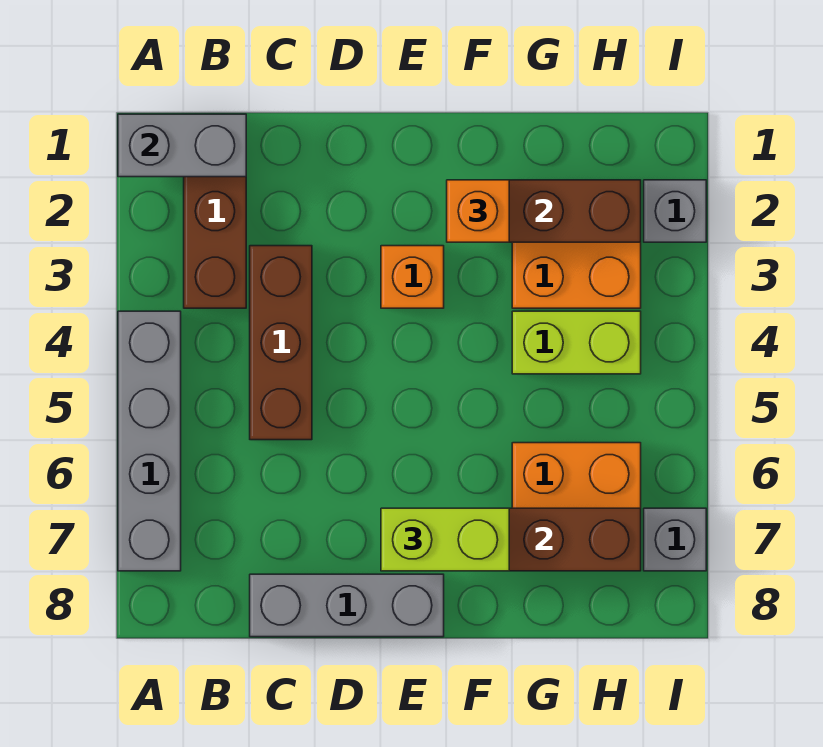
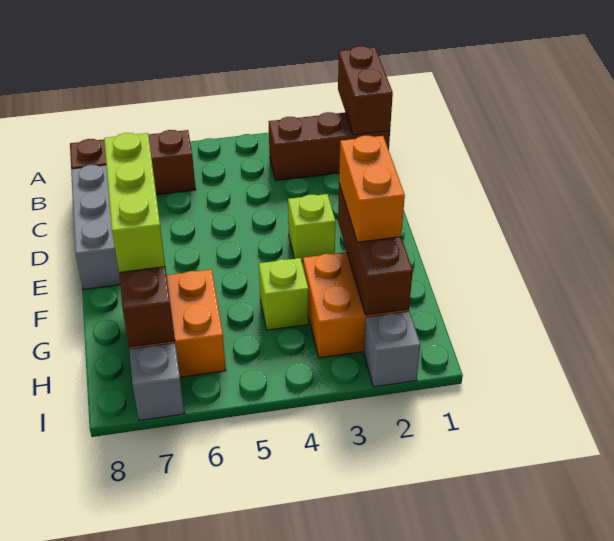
grey brick A1:B1 level 2 -> brown brick A1:B1 level 2
grey brick A4:A7 level 1 -> none
brown brick C3:C5 level 1 -> brown brick B6:B8 level 1
orange brick E3 level 1 -> lime brick E3 level 1
lime brick E7:F7 level 3 -> lime brick E7:G7 level 3
orange brick F2 level 3 -> orange brick F2:G2 level 3
lime brick G4:H4 level 1 -> lime brick G4 level 1

